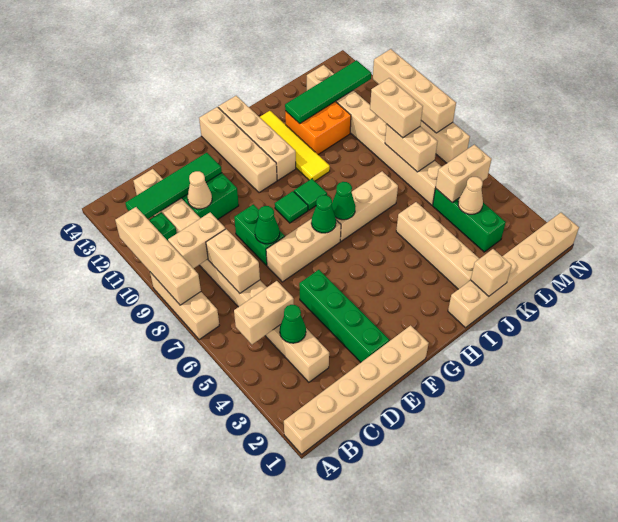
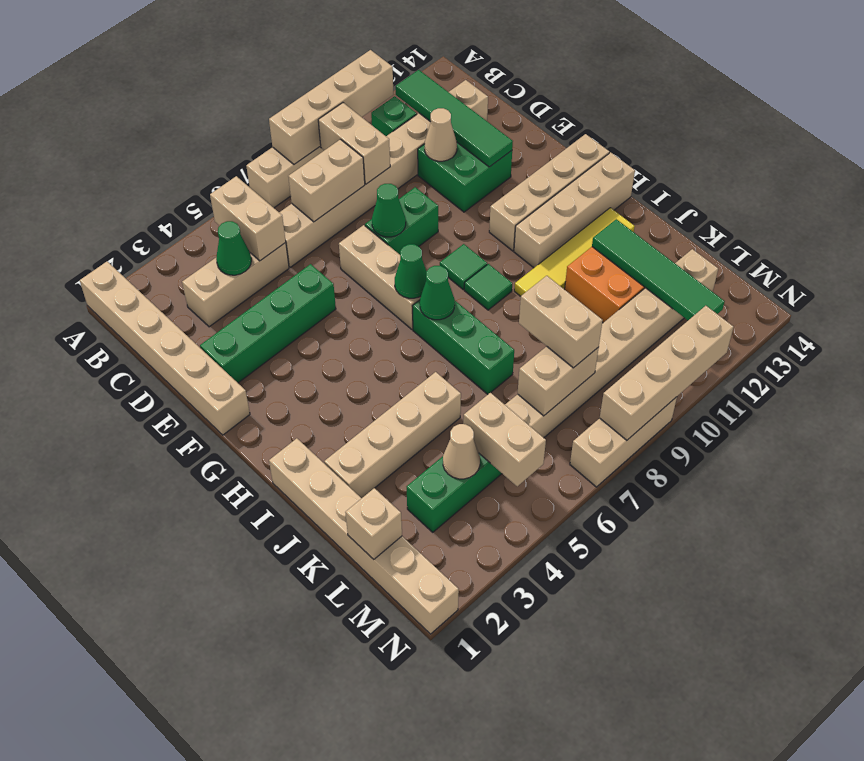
tan brick H7:J7 level 1 -> green brick H7:J7 level 1
tan brick J1 level 2 -> tan brick L1 level 2
tan brick L8:L9 level 3 -> tan brick K8:L8 level 3

